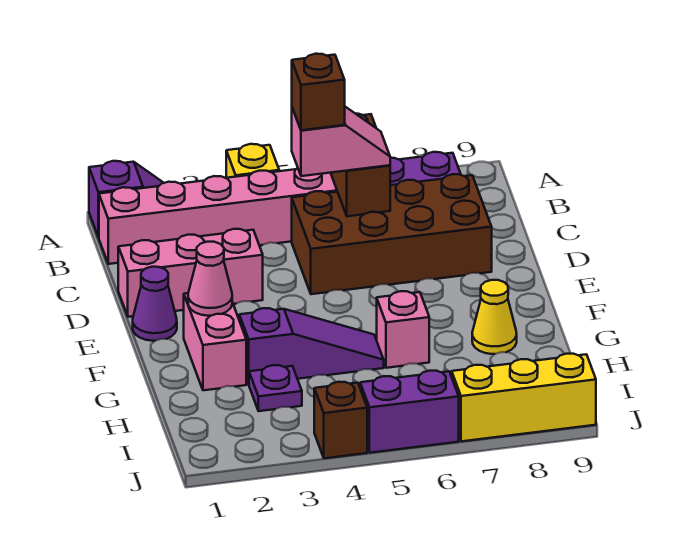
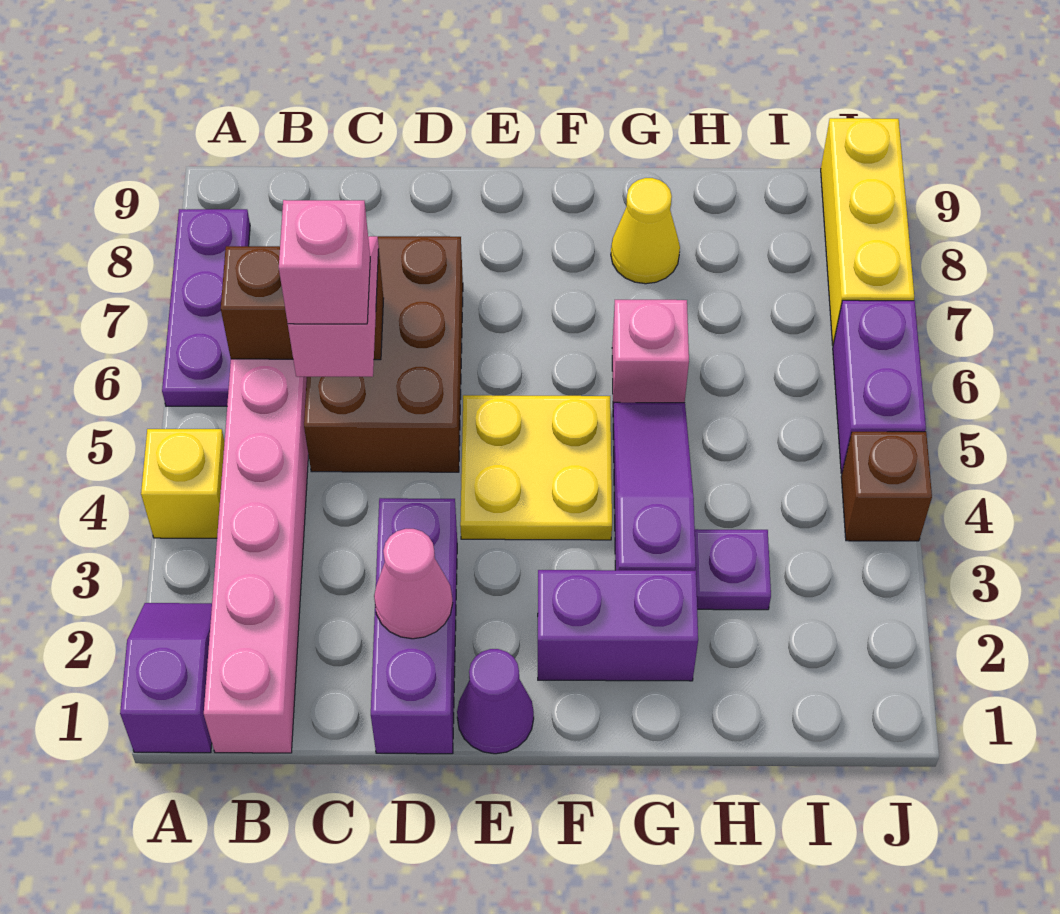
brown brick C5:D8 level 1 -> brown brick C5:D7 level 1
brown brick C5 level 4 -> pink brick C5 level 4
pink brick D1:D3 level 1 -> purple brick D1:D3 level 1
none -> yellow plate E4:F5 level 1
pink brick F2:G2 level 1 -> purple brick F2:G2 level 1
pink cone F2 level 2 -> pink cone D2 level 2

